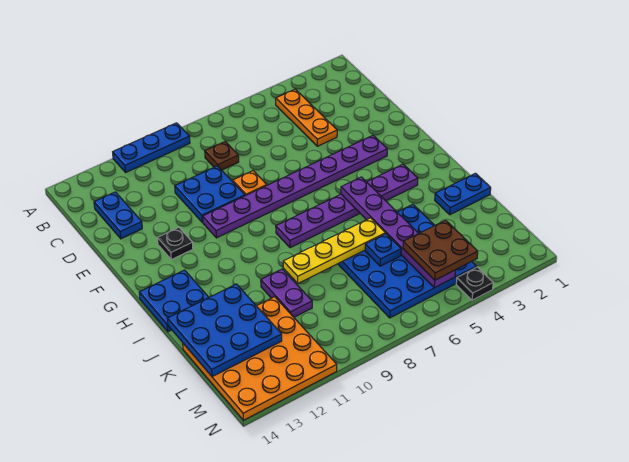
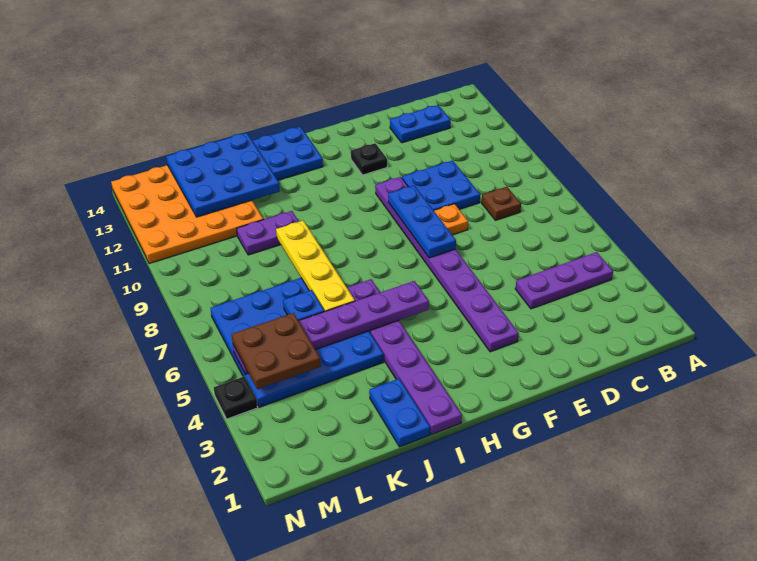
blue plate A9:A11 level 1 -> blue plate F7:F9 level 2
orange plate B4:D4 level 1 -> purple plate B4:D4 level 1
purple plate H3:H8 level 1 -> purple plate I1:I6 level 1

